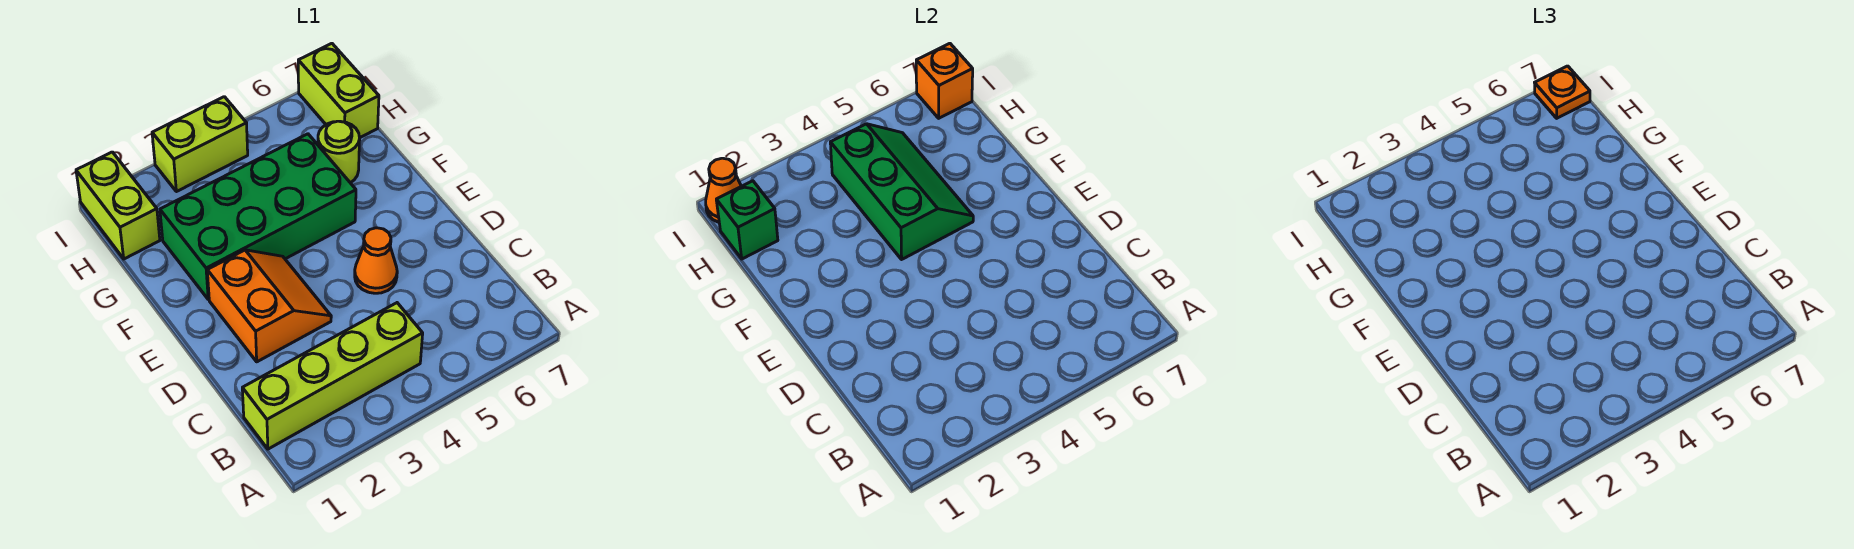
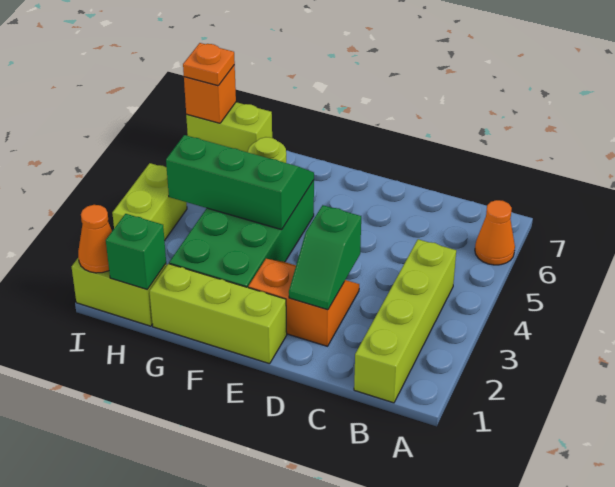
none -> green slope D2:D3 level 2 top 3
orange cone D5 level 1 -> orange cone A6 level 1
none -> lime brick E1:G1 level 1

